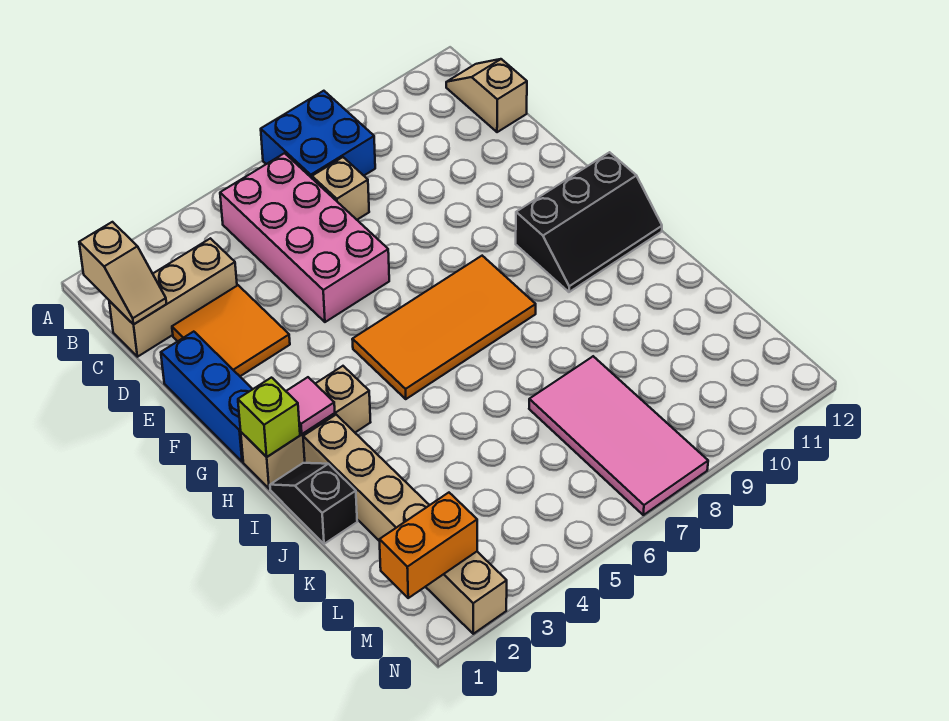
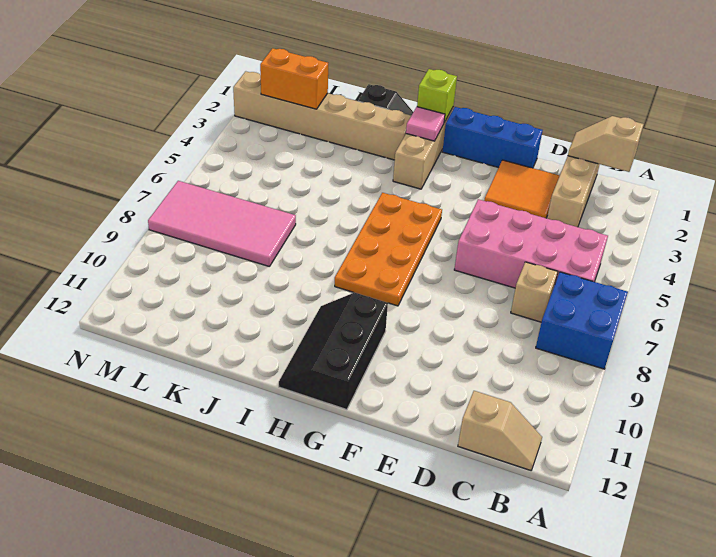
orange tile G5:H8 level 1 -> orange plate G5:H8 level 1
orange brick M1:M2 level 2 -> orange brick L2:M2 level 2

